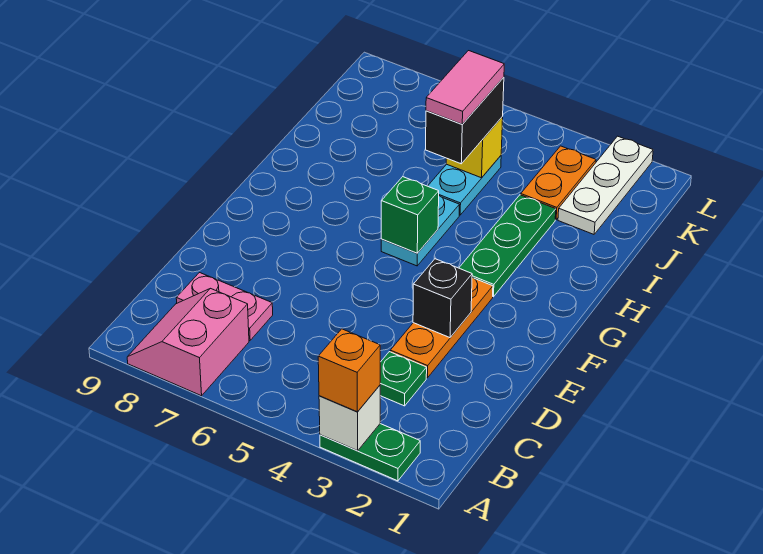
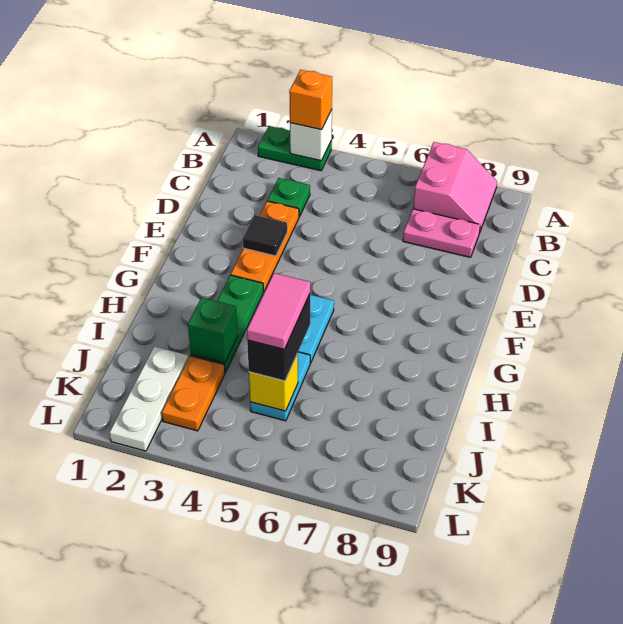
black brick E3 level 2 -> black tile E3 level 2
green brick G5 level 2 -> green brick I3 level 2

